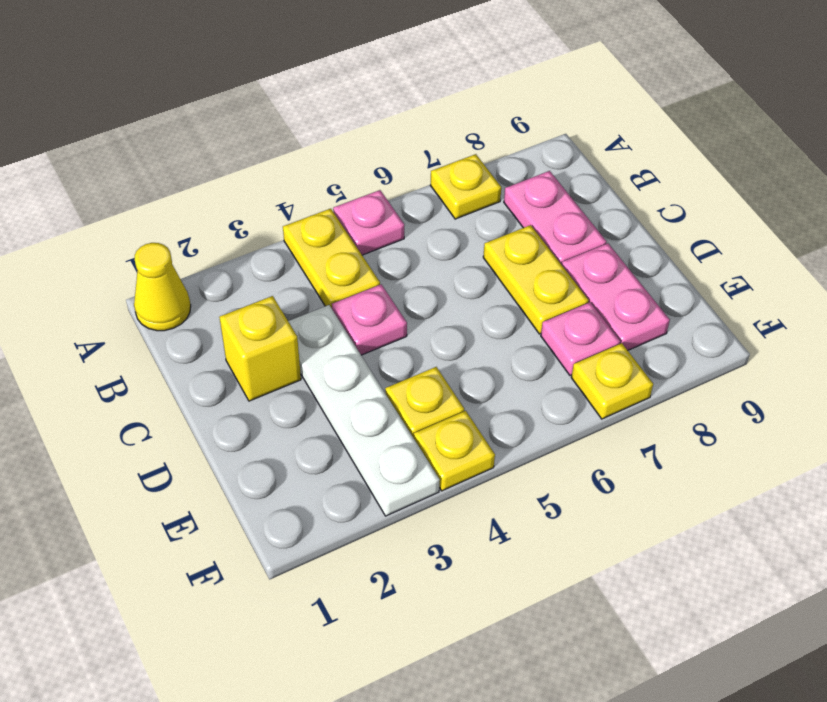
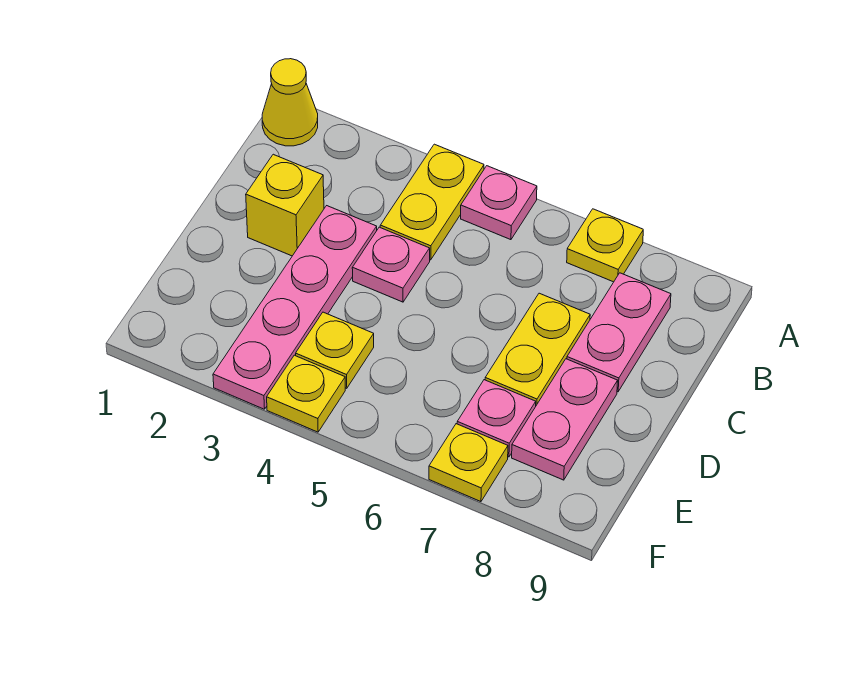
white plate C3:F3 level 1 -> pink plate C3:F3 level 1

